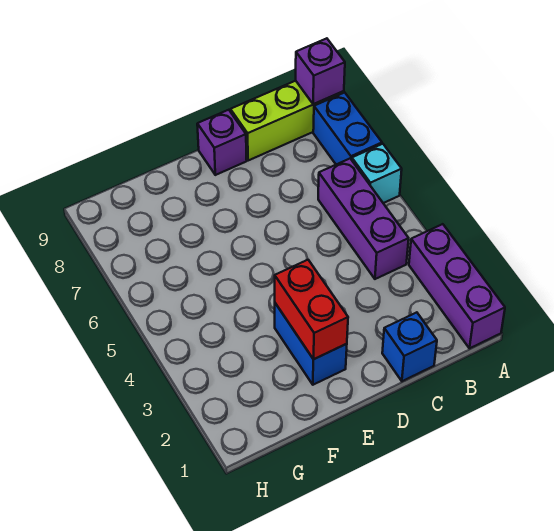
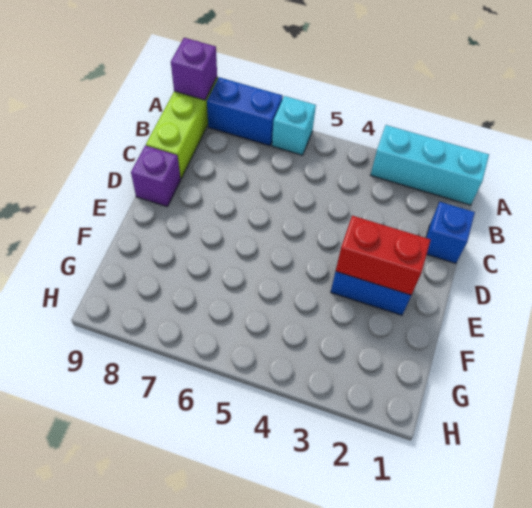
purple brick A1:A3 level 1 -> cyan brick A1:A3 level 1
purple brick B4:B6 level 1 -> none

